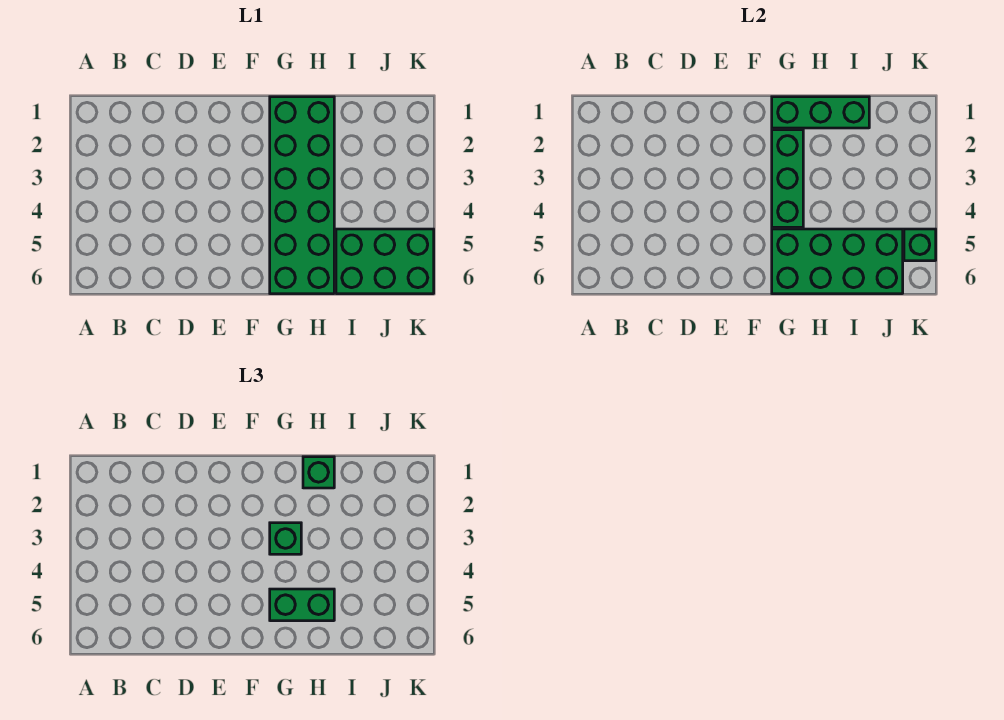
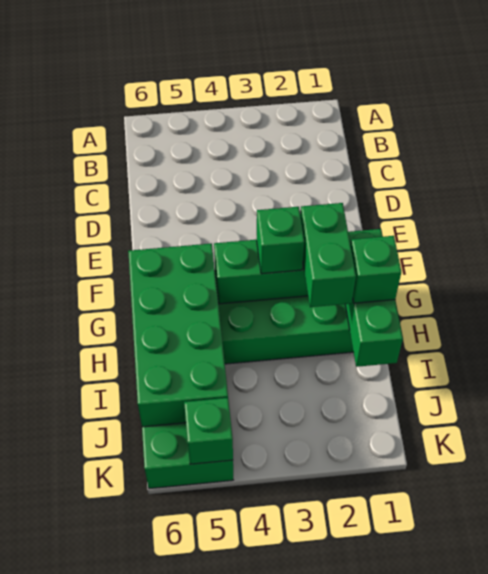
green brick G5:H5 level 3 -> green brick G2:H2 level 3

